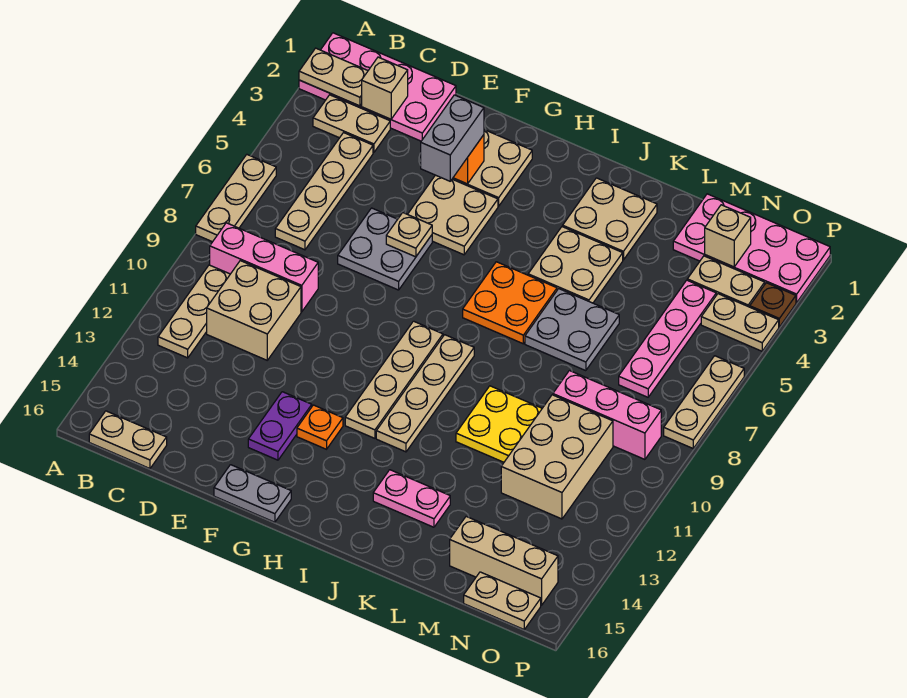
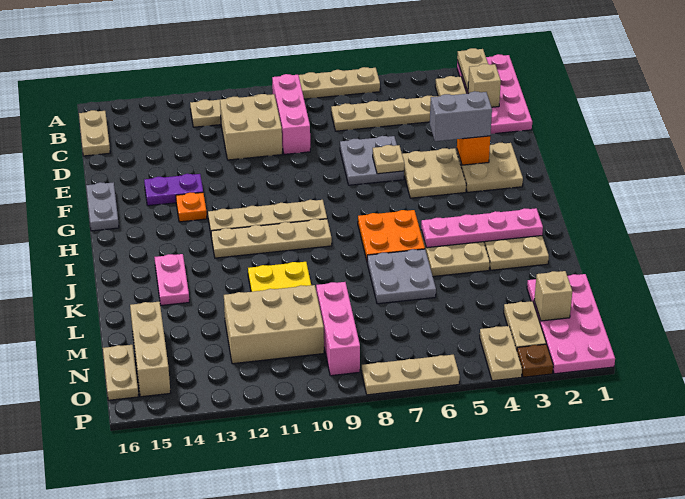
pink plate N4:N7 level 1 -> pink plate J2:J5 level 2

